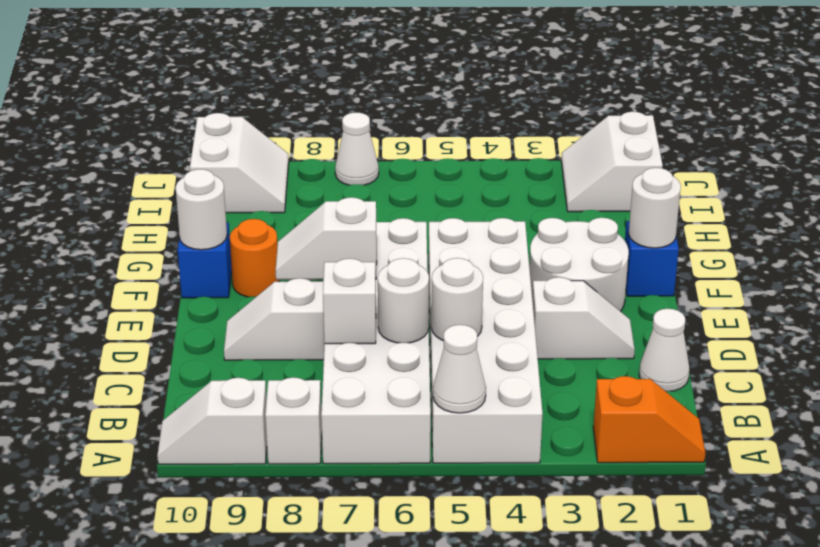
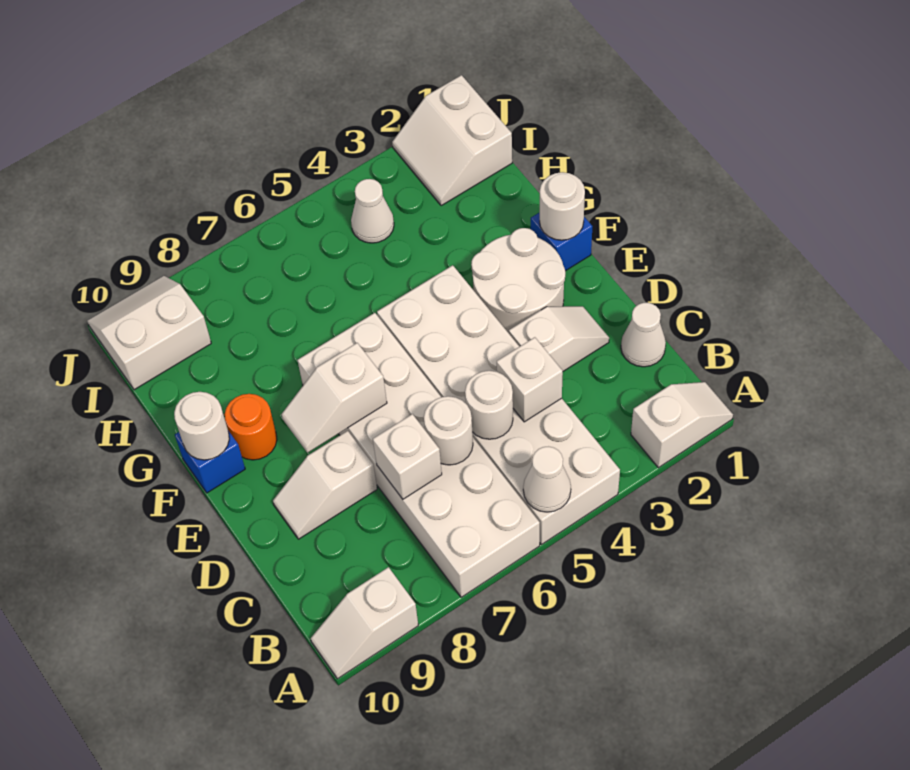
orange slope A1:A2 level 1 top 2 -> white slope A1:A2 level 1 top 2
white brick A8 level 1 -> white brick C4 level 2
white slope I9:J10 level 1 top 10 -> white slope I9:J10 level 1 top I
white cone J7 level 1 -> white cone I4 level 1

